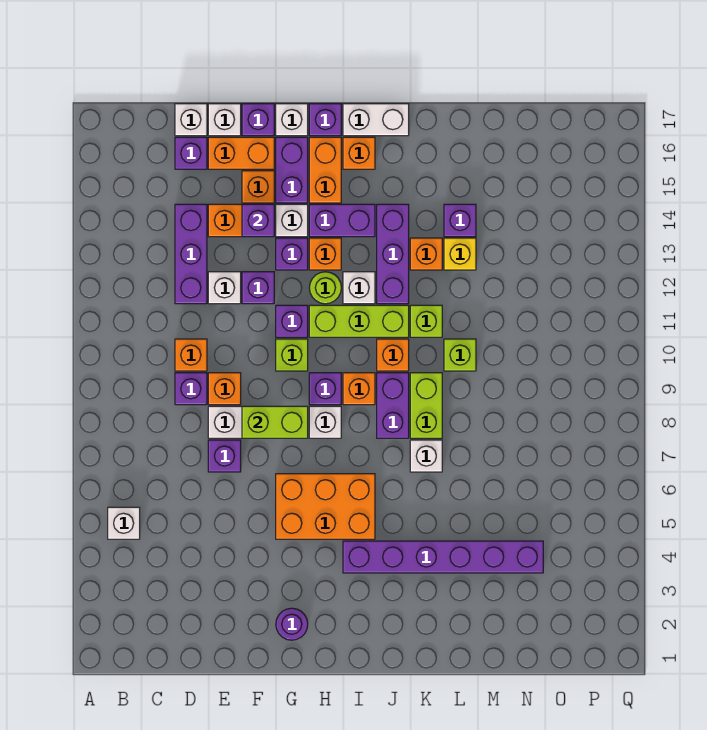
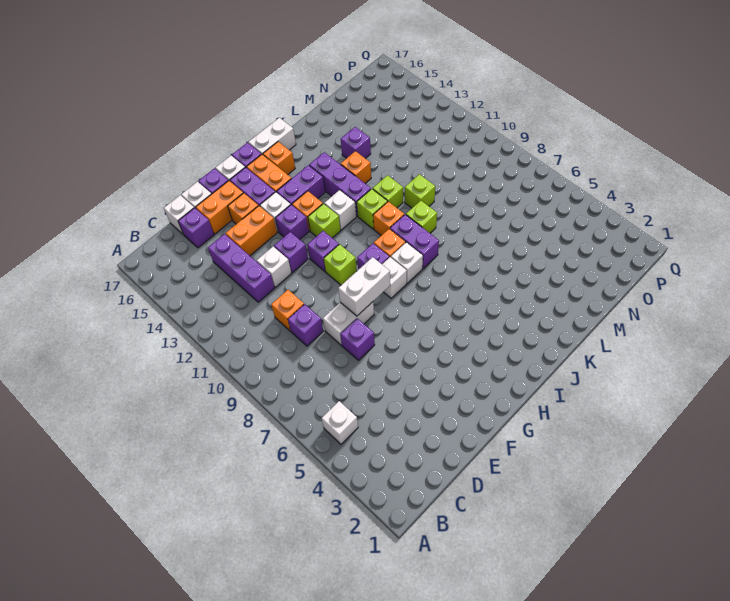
orange brick E9 level 1 -> none
lime brick F8:G8 level 2 -> white brick F8:G8 level 2
purple brick F14 level 2 -> none
purple round brick G2 level 1 -> none
orange brick G5:I6 level 1 -> none
lime brick H11:J11 level 1 -> lime brick J11 level 1
lime round brick H12 level 1 -> lime brick H12 level 1
purple brick I4:N4 level 1 -> none
white brick K7 level 1 -> white brick I8 level 1
lime brick K8:K9 level 1 -> lime brick K9 level 1
yellow brick L13 level 1 -> none

